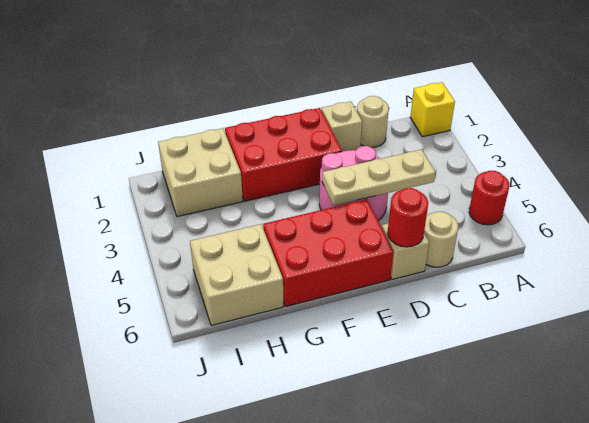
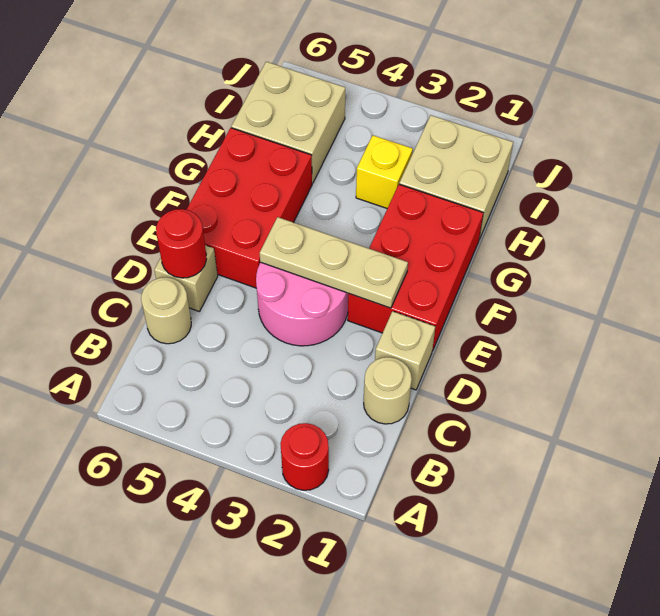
yellow brick A1 level 1 -> yellow brick H3 level 1
red round brick A5 level 1 -> red round brick A2 level 1
tan plate C4:E4 level 2 -> tan plate E2:E4 level 2

